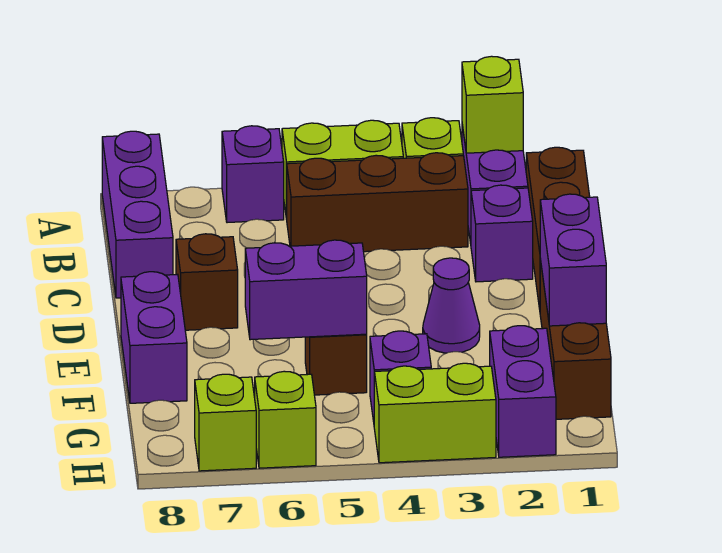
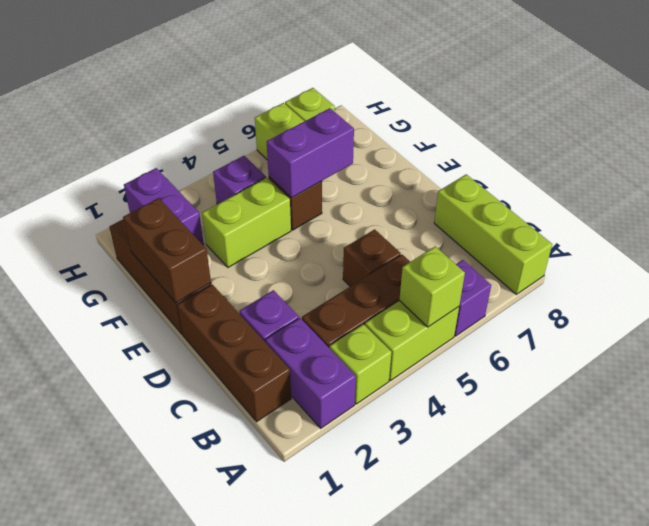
lime brick A2 level 2 -> lime brick A5 level 2
purple brick A8:C8 level 1 -> lime brick A8:C8 level 1
brown brick D7 level 1 -> brown brick C5 level 1
purple brick E1:F1 level 2 -> brown brick E1:F1 level 2
purple cone E3 level 1 -> none
purple brick E8:F8 level 1 -> none
lime brick H3:H4 level 1 -> lime brick F3:F4 level 1

